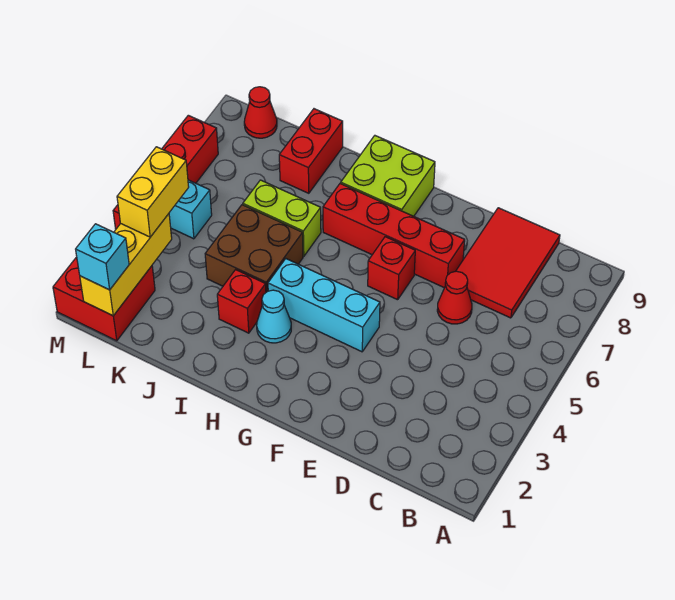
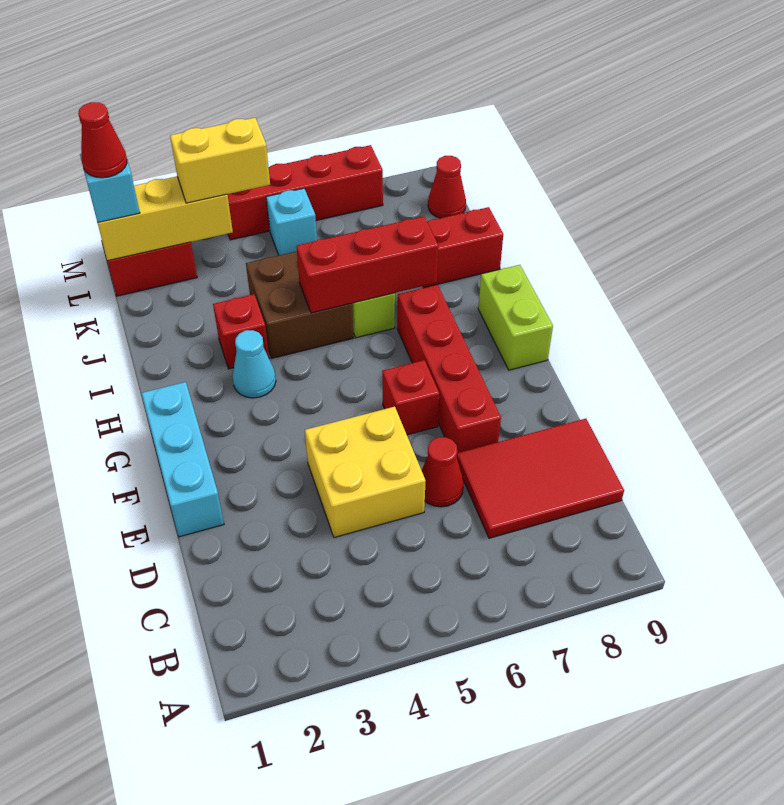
none -> yellow brick D4:E5 level 1
cyan brick F4:H4 level 1 -> cyan brick E1:G1 level 1
lime brick G8:H9 level 1 -> lime brick G9:H9 level 1
none -> red brick I5:I7 level 2
none -> red cone L1 level 4

